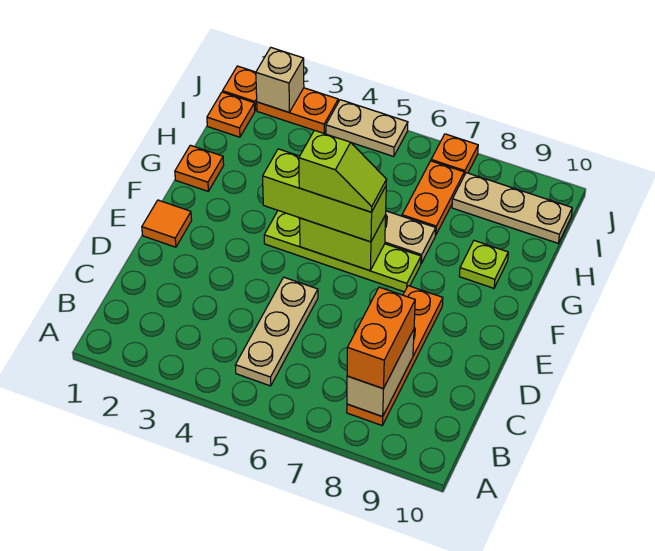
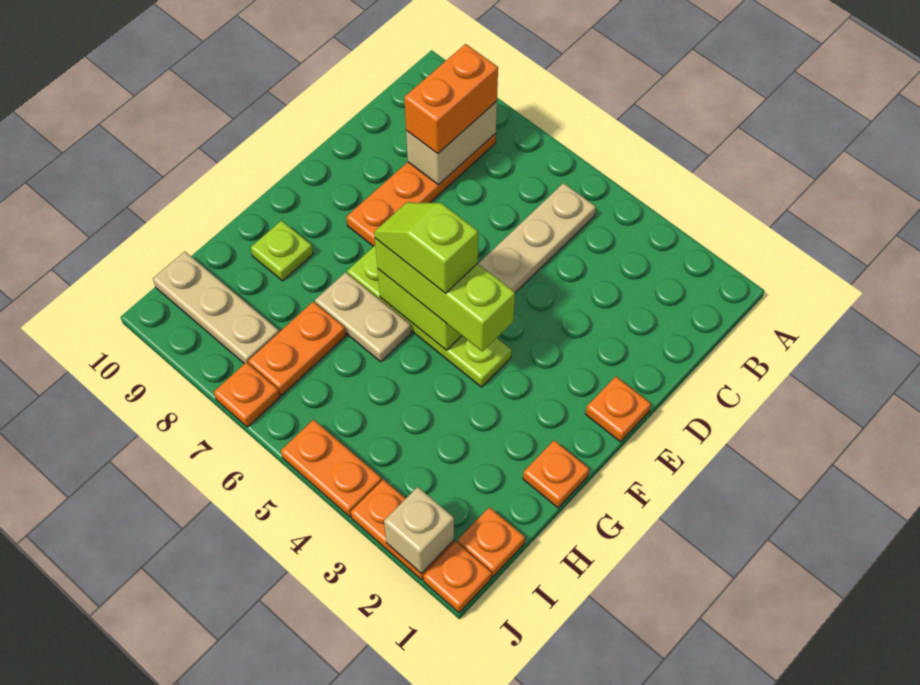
orange tile E1 level 1 -> orange plate E1 level 1
tan plate J4:J5 level 1 -> orange plate J4:J5 level 1

